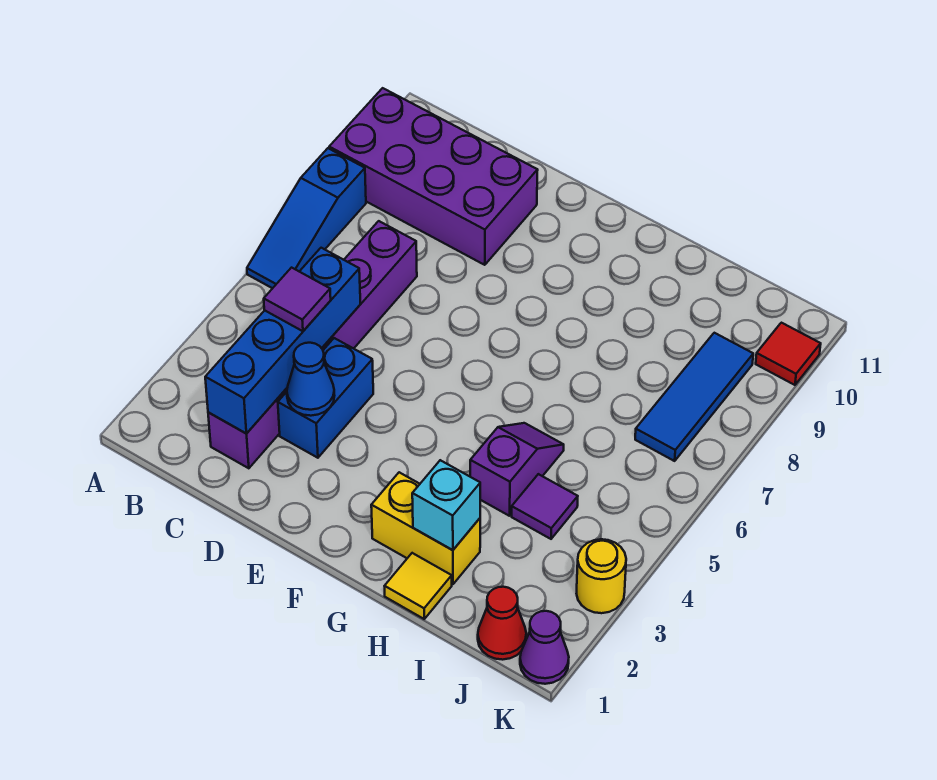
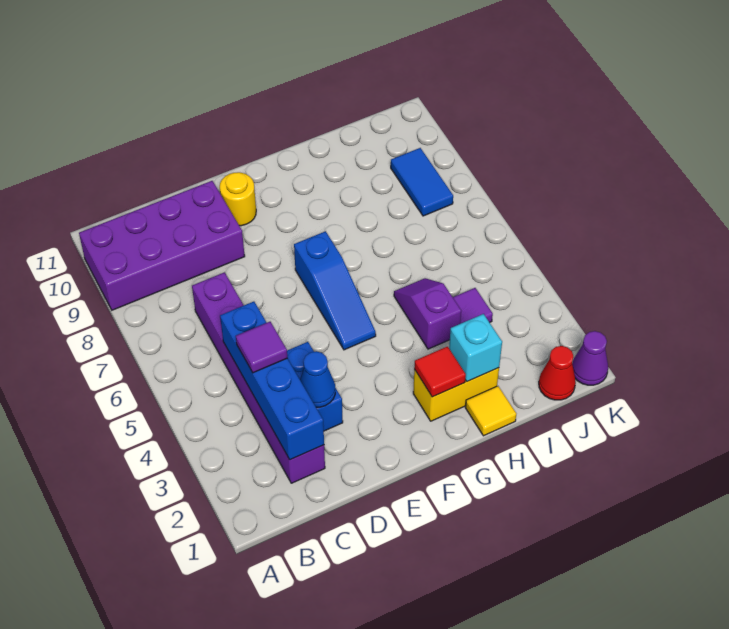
blue slope A6:A8 level 1 top 8 -> blue slope F5:F7 level 1 top 7
blue tile J7:J9 level 1 -> blue tile J8:J9 level 1
yellow round brick K3 level 1 -> yellow round brick E10 level 1
red tile K10 level 1 -> red tile G2 level 2

